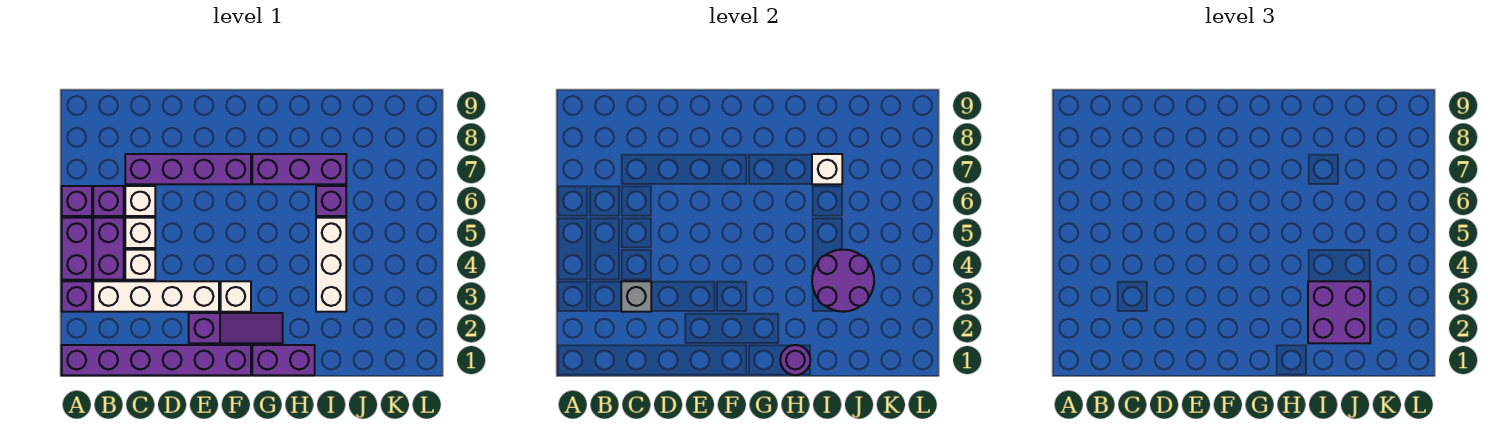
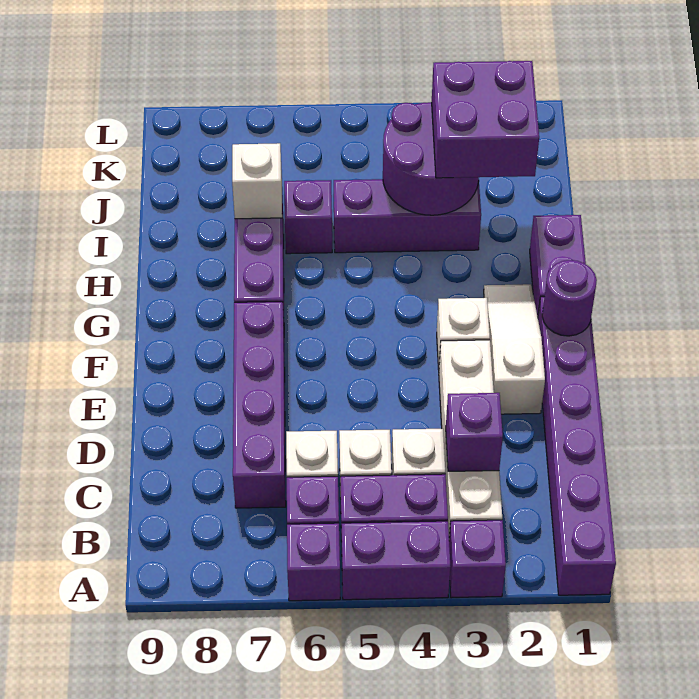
grey brick C3 level 2 -> purple brick C3 level 2
purple slope E2:G2 level 1 top E -> white slope E2:G2 level 1 top E
purple round brick H1 level 2 -> purple round brick F1 level 2
white brick I3:I5 level 1 -> purple brick I3:I5 level 1

